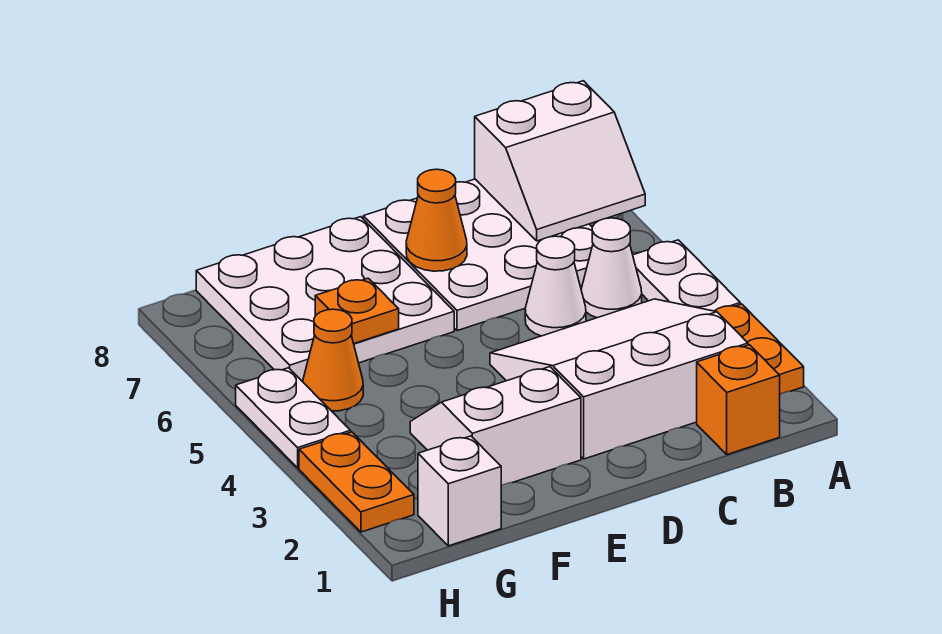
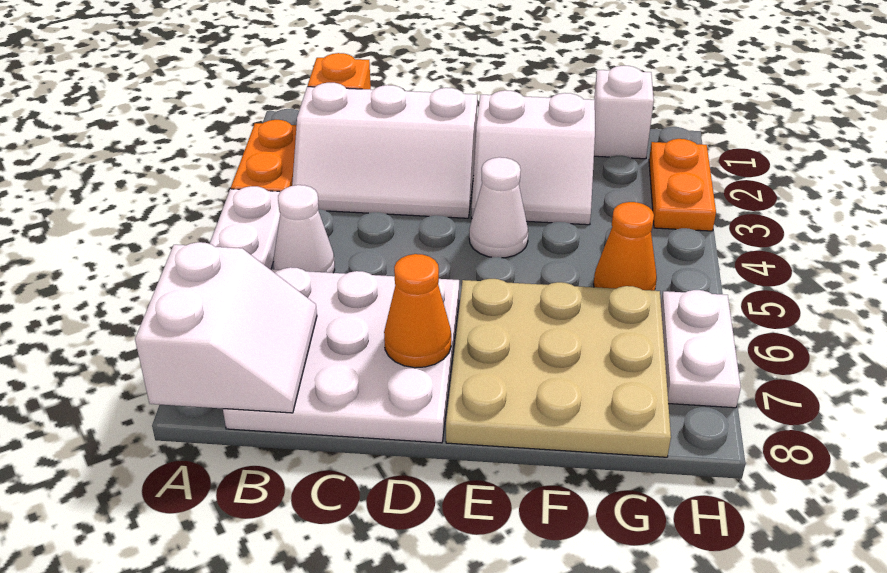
white slope A7:B8 level 2 top 8 -> white slope A7:B8 level 2 top A
white slope B2:D4 level 1 top 2 -> white slope B2:D3 level 1 top 2
white cone C5 level 1 -> white cone E4 level 1
white plate E6:G8 level 1 -> tan plate E6:G8 level 1
orange plate F6 level 2 -> none
white plate H4:H5 level 1 -> white plate H6:H7 level 1

